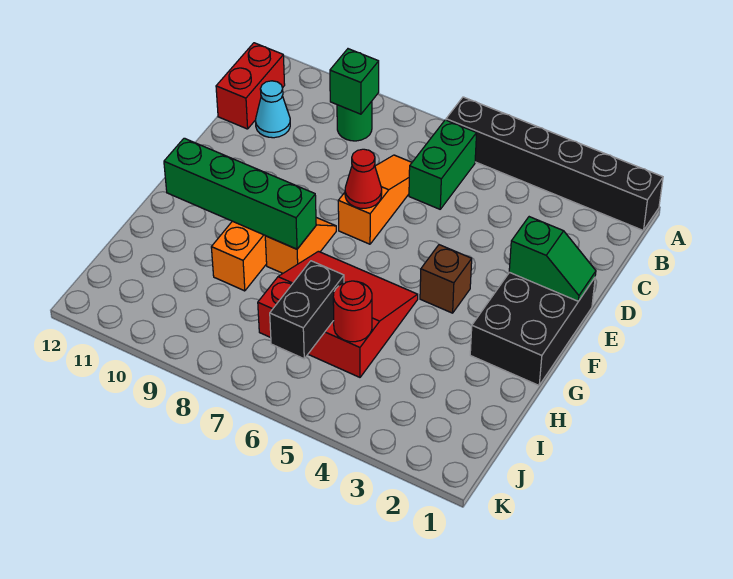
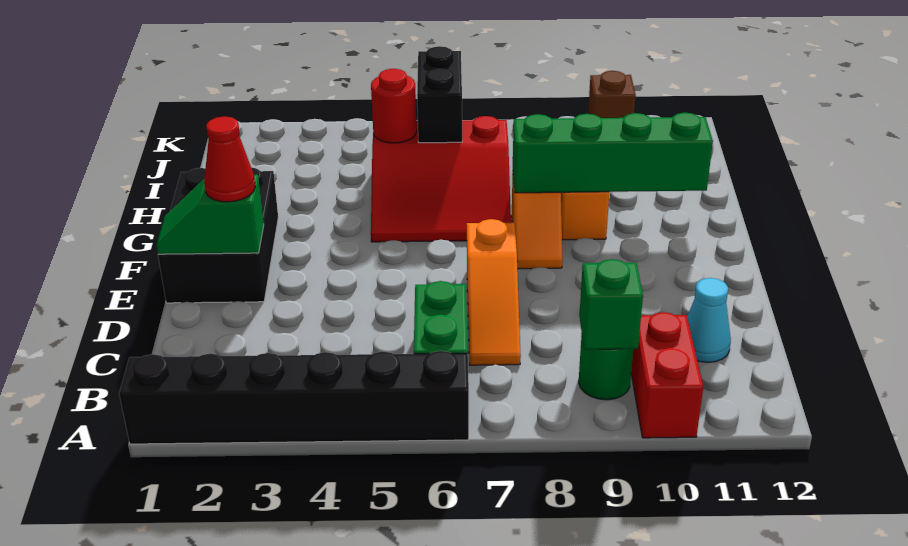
red brick B12:C12 level 1 -> red brick A10:B10 level 1
red cone E7 level 2 -> red cone E2 level 3
brown brick F4 level 1 -> brown brick K10 level 1

